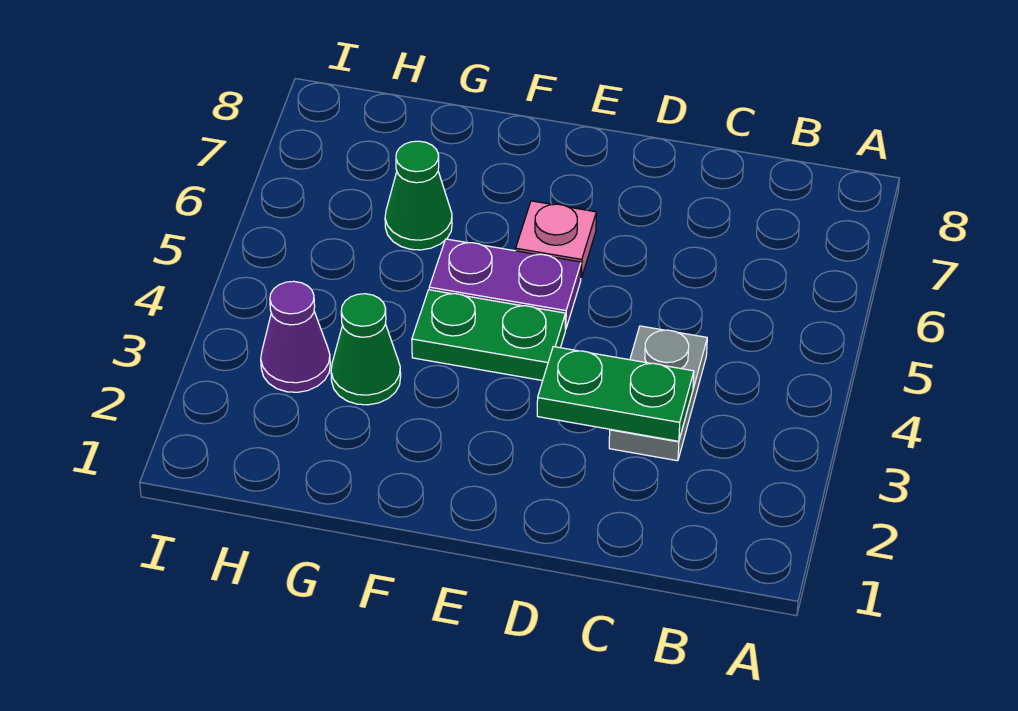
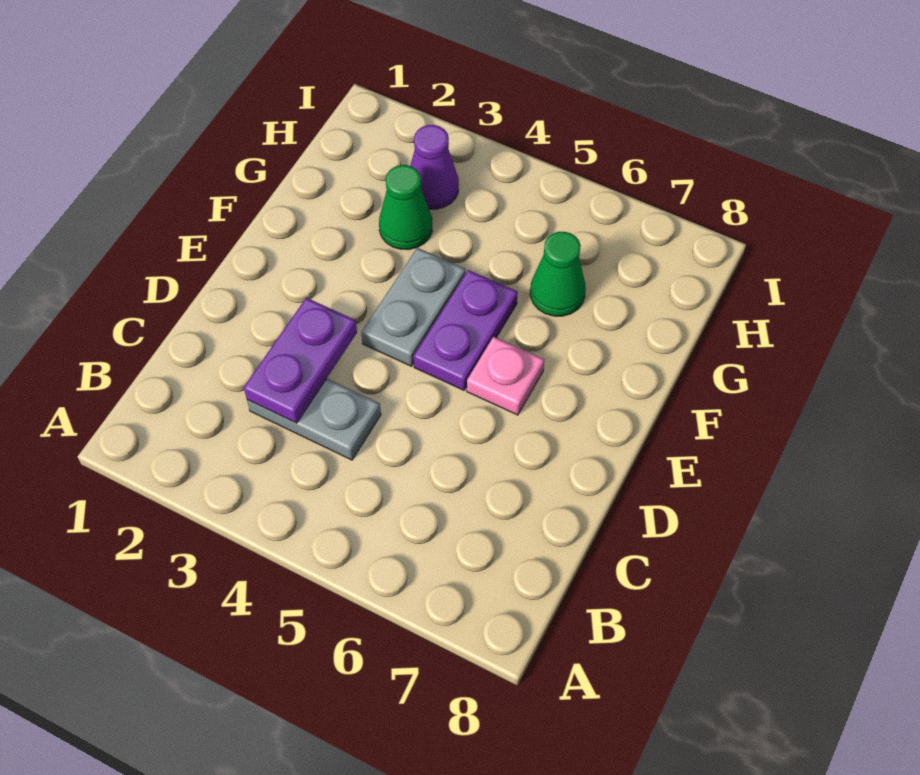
green plate C3:D3 level 2 -> purple plate C3:D3 level 2
green plate E4:F4 level 1 -> grey plate E4:F4 level 1

